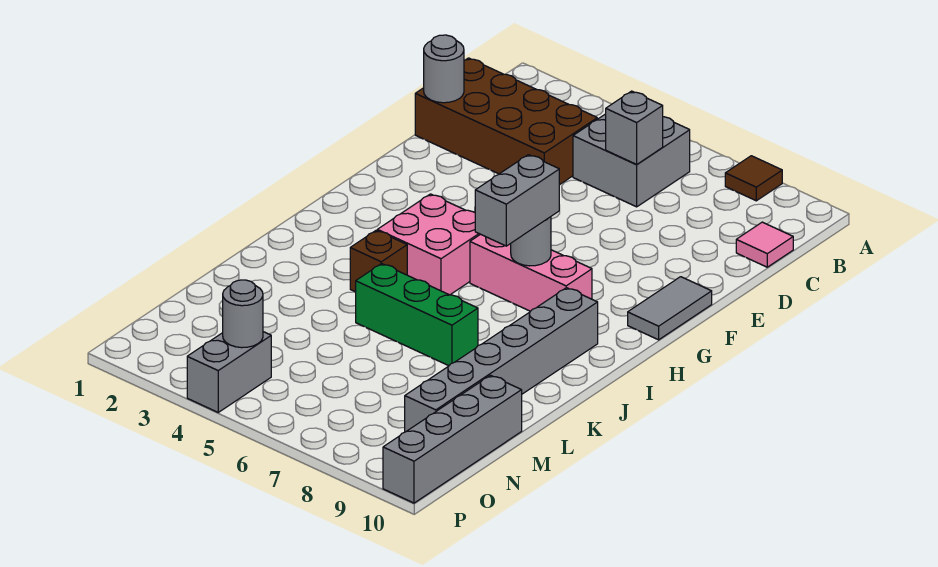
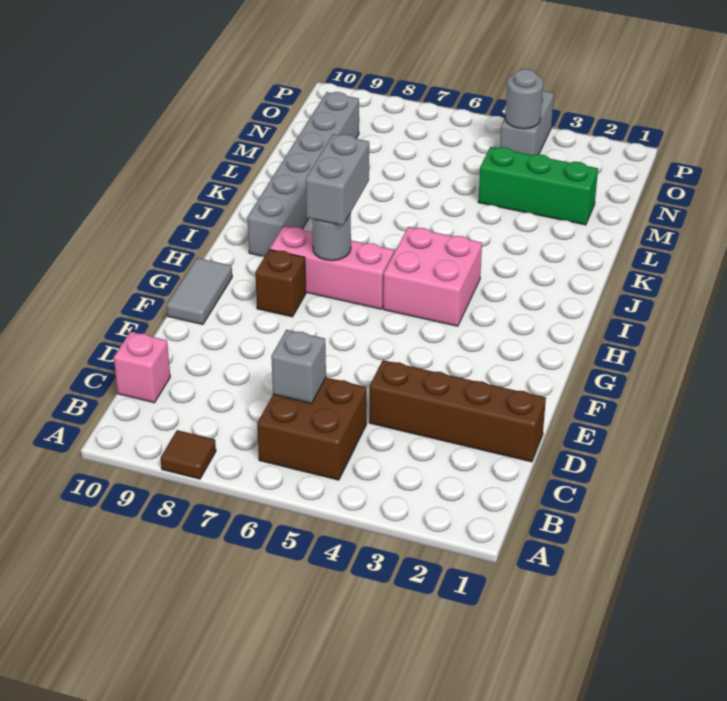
grey brick B5:C6 level 1 -> brown brick B5:C6 level 1
brown brick C1:D4 level 1 -> brown brick D1:D4 level 1
pink tile C10 level 1 -> pink brick C10 level 1
grey round brick D1 level 2 -> none
brown brick J4 level 1 -> brown brick G8 level 1
green brick K5:K7 level 1 -> green brick M2:M4 level 1
grey brick M10:P10 level 1 -> none

